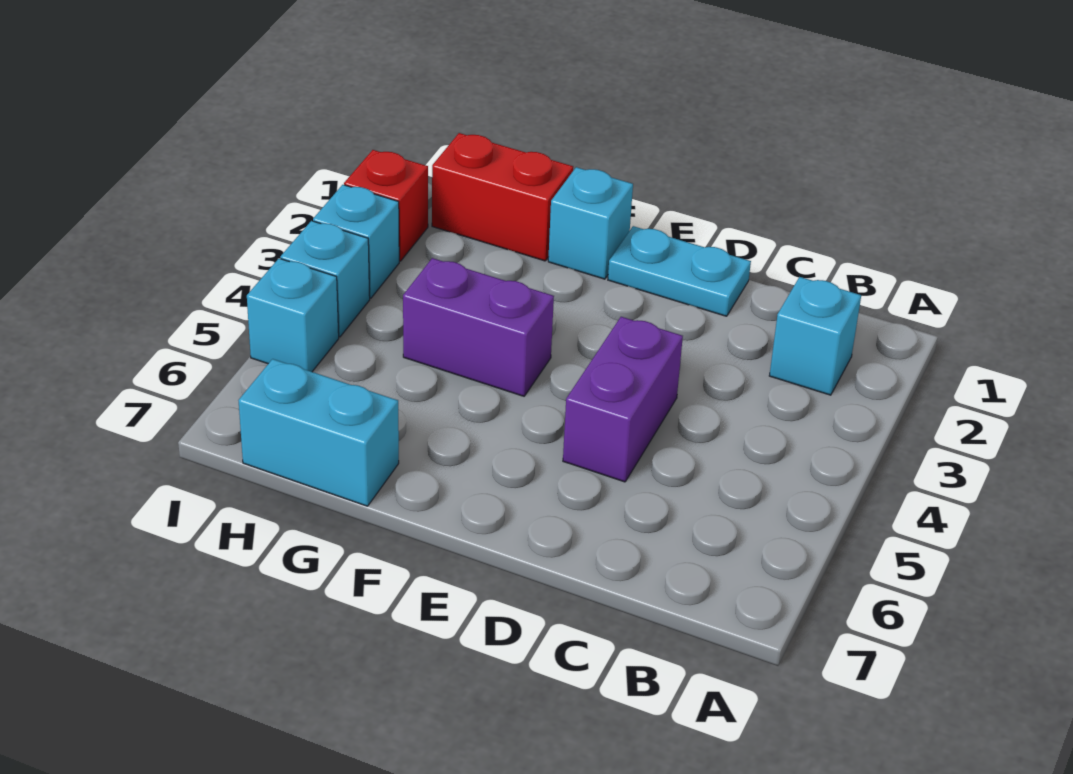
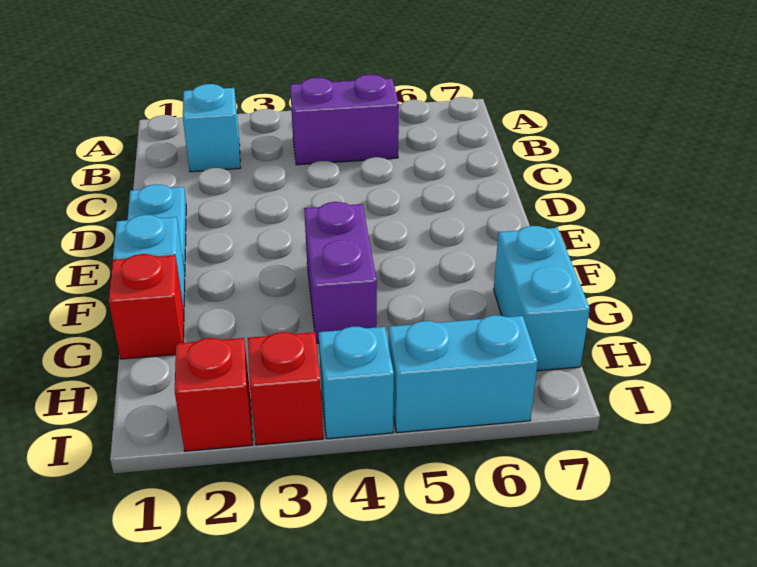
purple brick D4:D5 level 1 -> purple brick B4:B5 level 1
red brick G1:H1 level 1 -> red brick G1 level 1
cyan brick I3 level 1 -> red brick I3 level 1
cyan brick I5 level 1 -> cyan brick I5:I6 level 1

